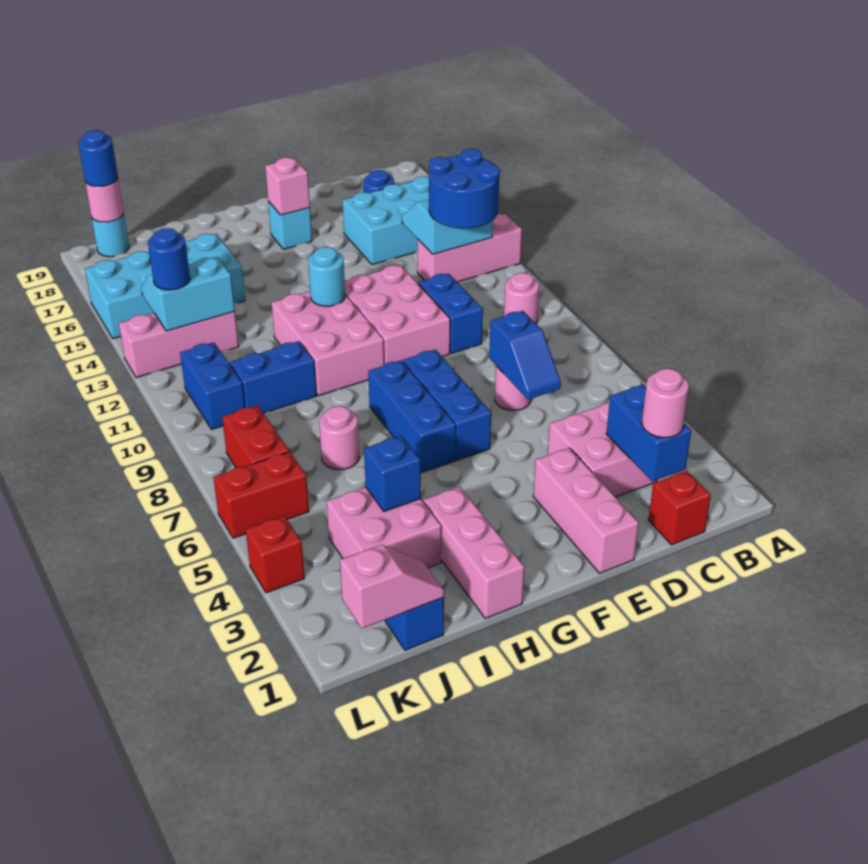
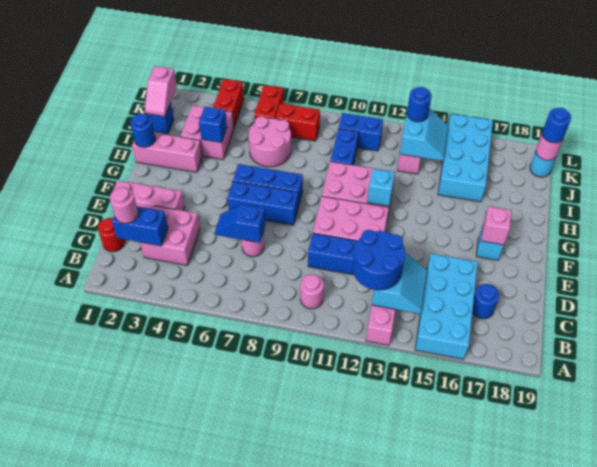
red brick C1 level 1 -> red round brick C1 level 1
cyan round brick G12 level 2 -> cyan brick G12 level 2
none -> blue round brick H1 level 2
pink round brick I7 level 1 -> pink round brick I6:J7 level 1
red brick L4 level 1 -> red brick K4:L4 level 1

